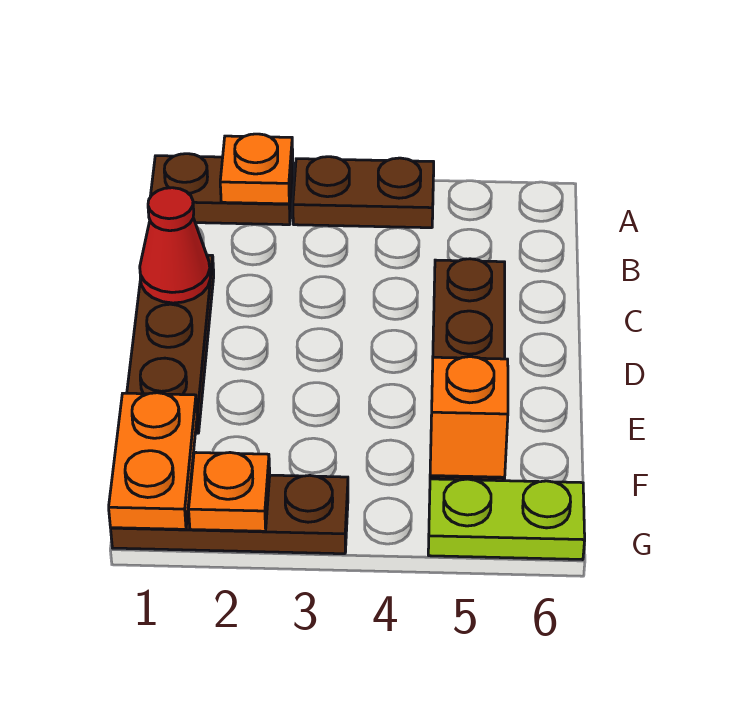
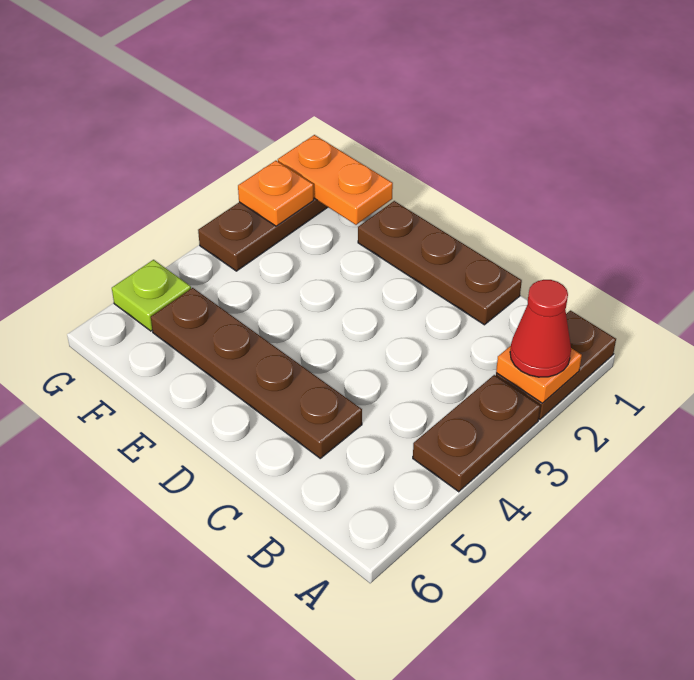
red cone C1 level 2 -> red cone A2 level 3
orange brick F5 level 2 -> none
lime plate G5:G6 level 1 -> lime plate G5 level 1

